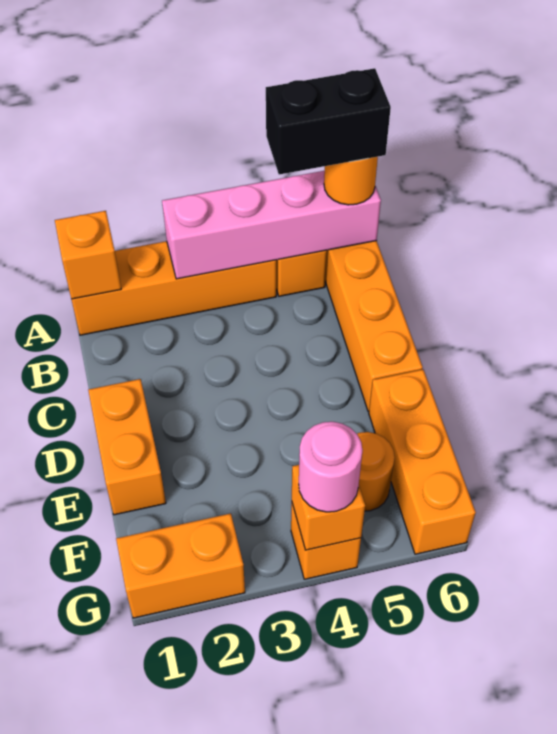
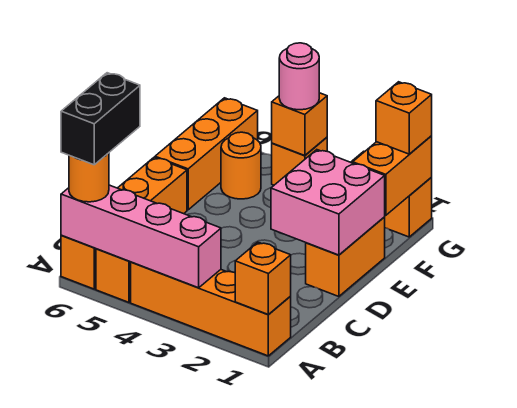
black brick A5:A6 level 4 -> black brick A6:B6 level 4
none -> pink brick D1:E2 level 2
none -> orange brick F1:G1 level 2
none -> orange brick G1 level 3

